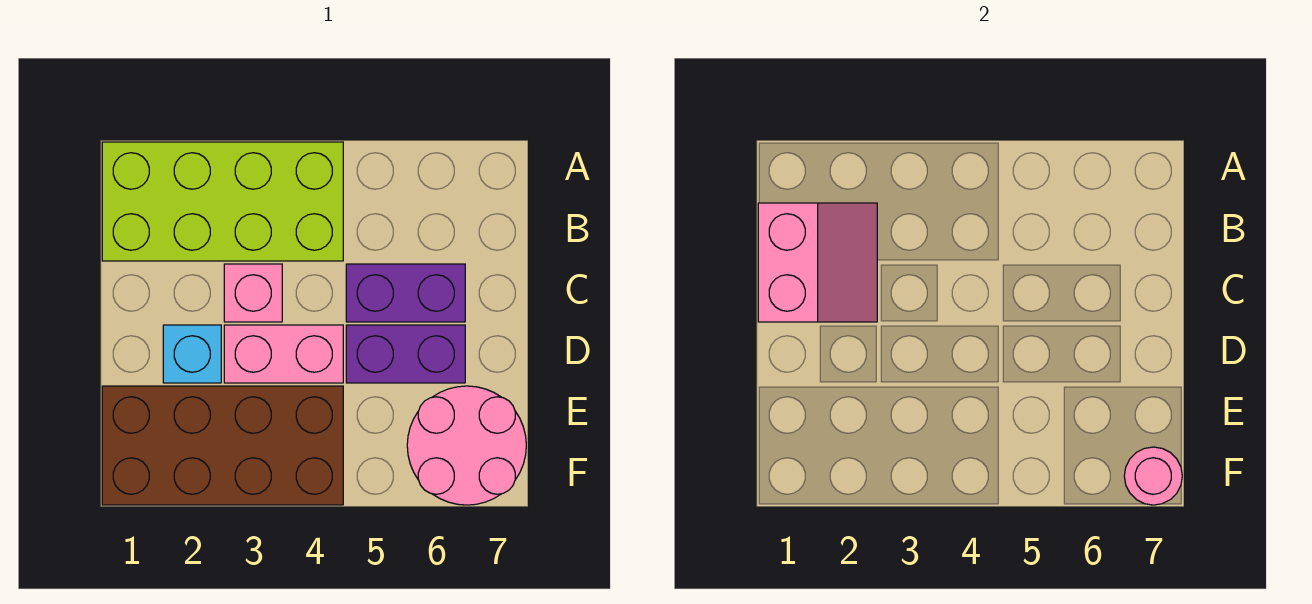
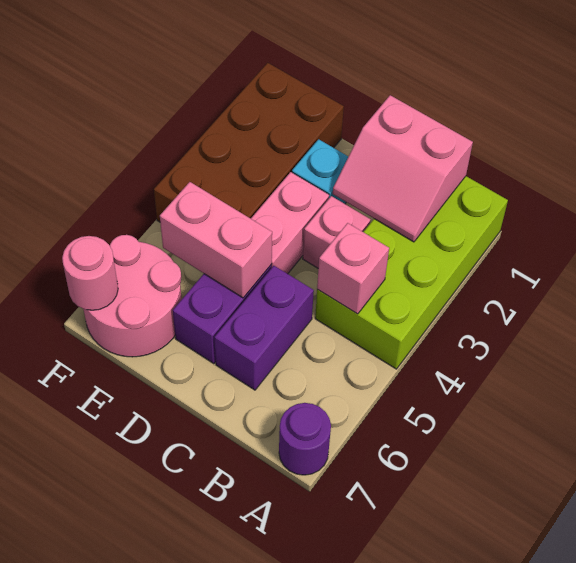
none -> purple round brick A7 level 1
none -> pink brick B4 level 2
none -> pink brick D5:E5 level 2

